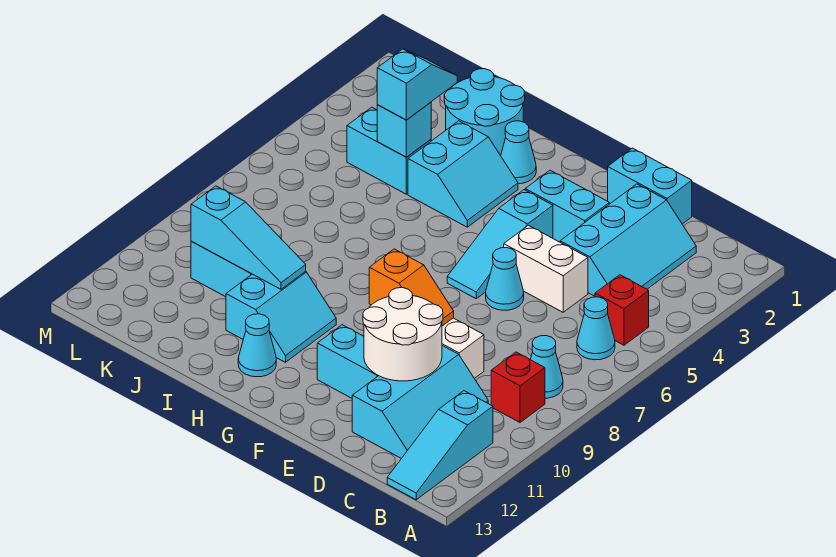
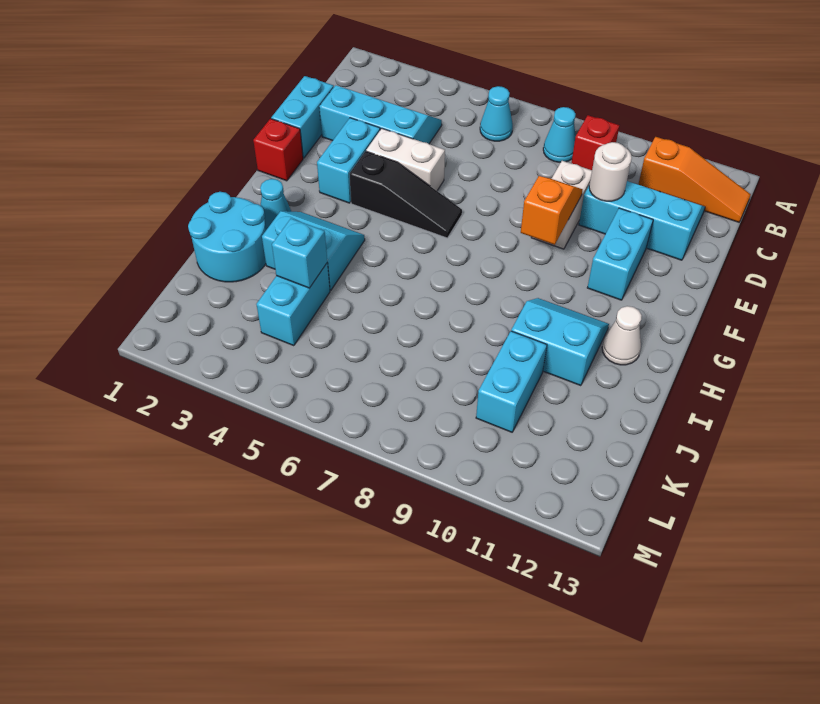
red brick B5 level 1 -> red brick F1 level 1
cyan slope B11:B13 level 1 top 11 -> orange slope B11:B13 level 1 top 11
white brick D5:E5 level 1 -> white brick E4:E5 level 1
white round brick D10:E11 level 2 -> white round brick D10 level 2
cyan cone E6 level 1 -> none
cyan slope F4:F6 level 1 top 4 -> black slope F4:F6 level 1 top 4
cyan cone H12 level 1 -> white cone H12 level 1
cyan slope I10:K10 level 2 top K -> none
cyan slope J3:J4 level 3 top 4 -> none

